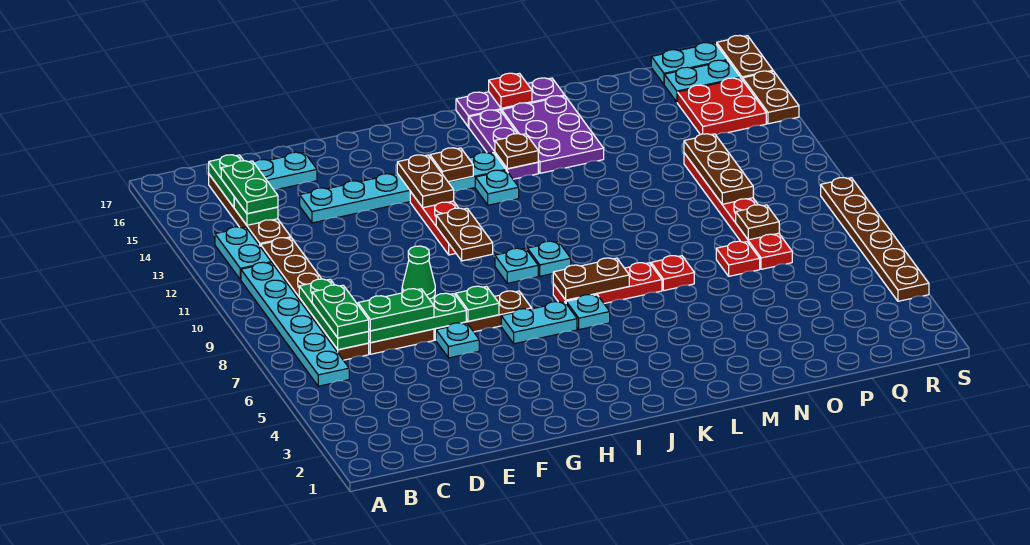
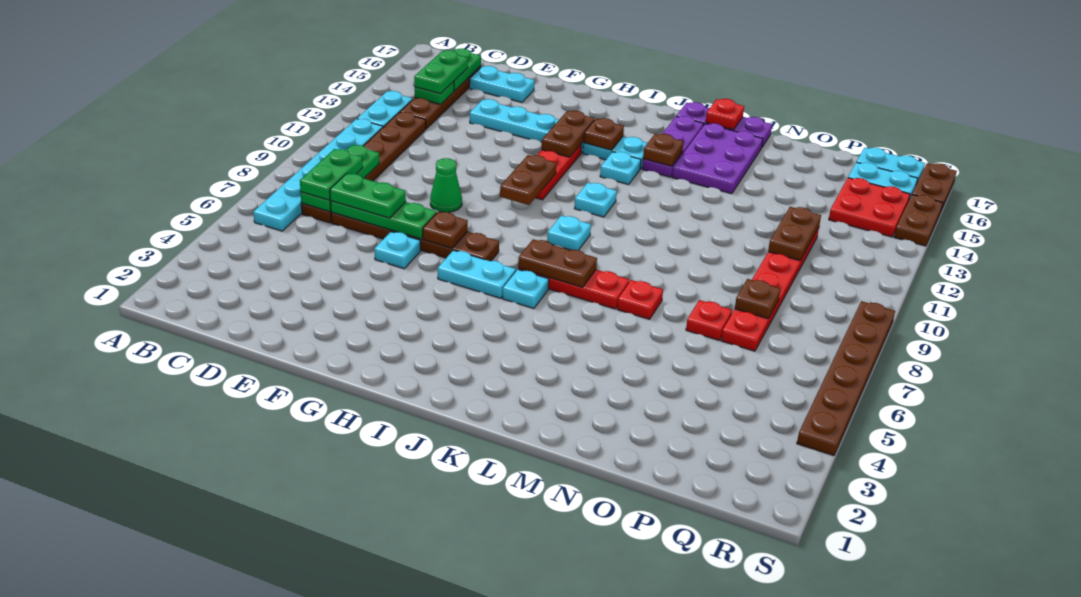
green plate G7 level 2 -> brown plate G7 level 2
cyan plate I9 level 1 -> cyan plate J11 level 1
brown plate P10:P12 level 2 -> brown plate P11:P12 level 2

